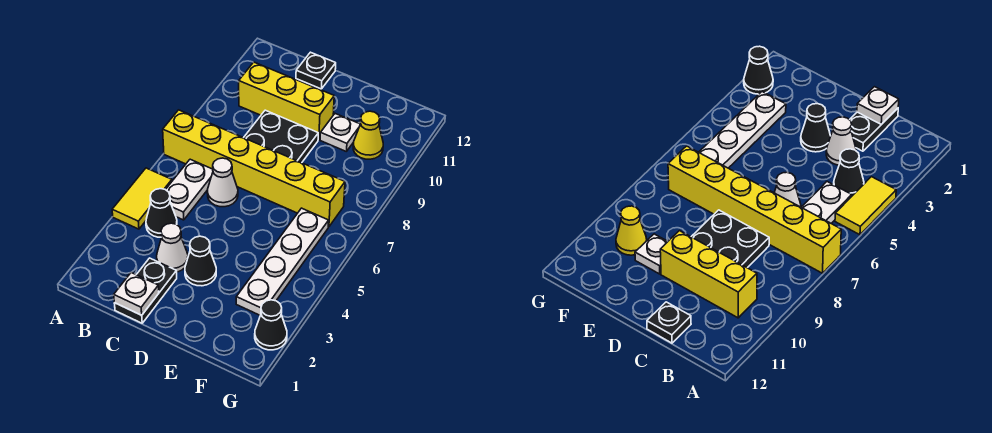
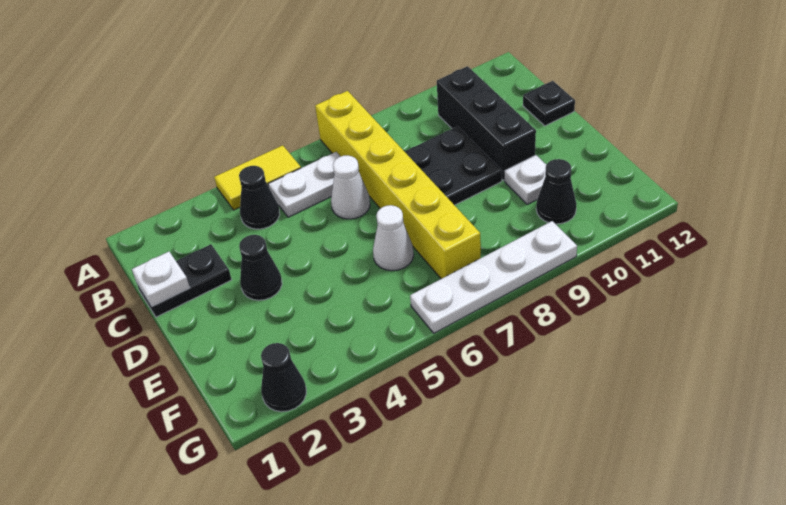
yellow brick B10:D10 level 1 -> black brick B10:D10 level 1
white cone C3 level 1 -> white cone E6 level 1
white plate F3:F6 level 1 -> white plate G6:G9 level 1
yellow cone F10 level 1 -> black cone F10 level 1

